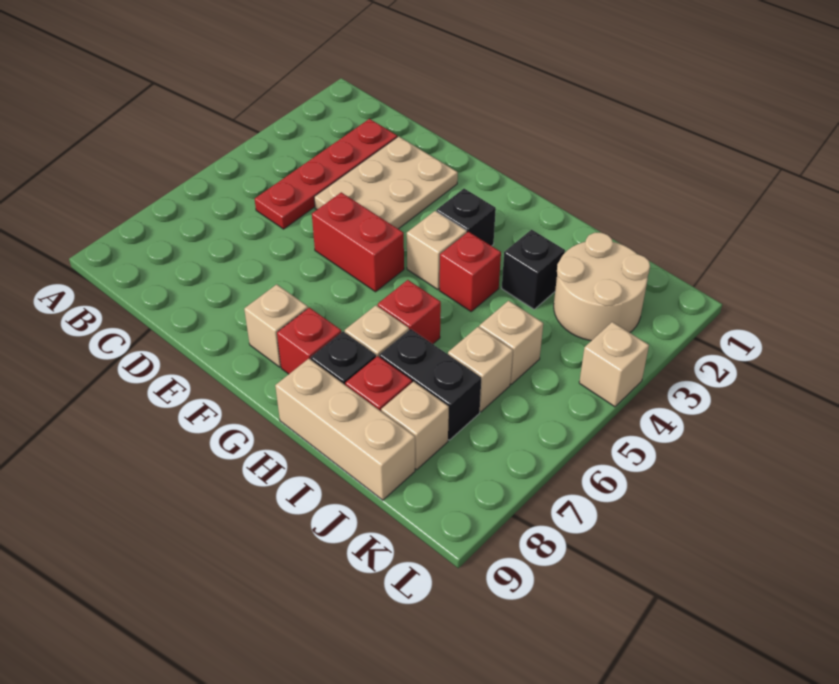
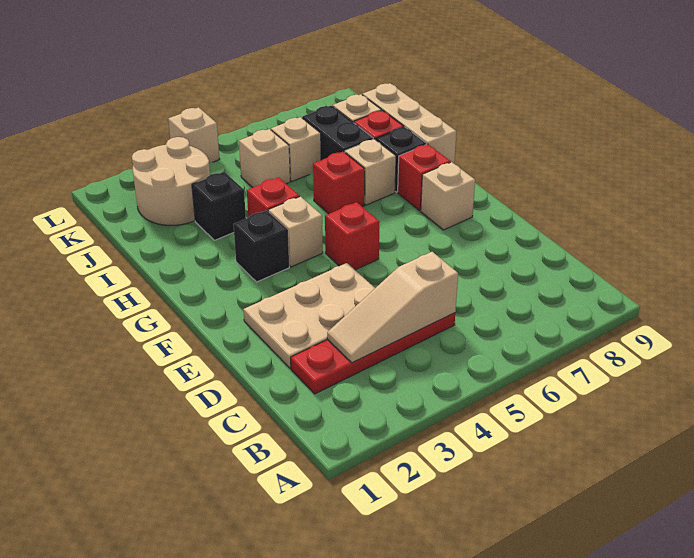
none -> tan slope C3:C5 level 2 top 5
red brick E5:F5 level 1 -> red brick F5 level 1

